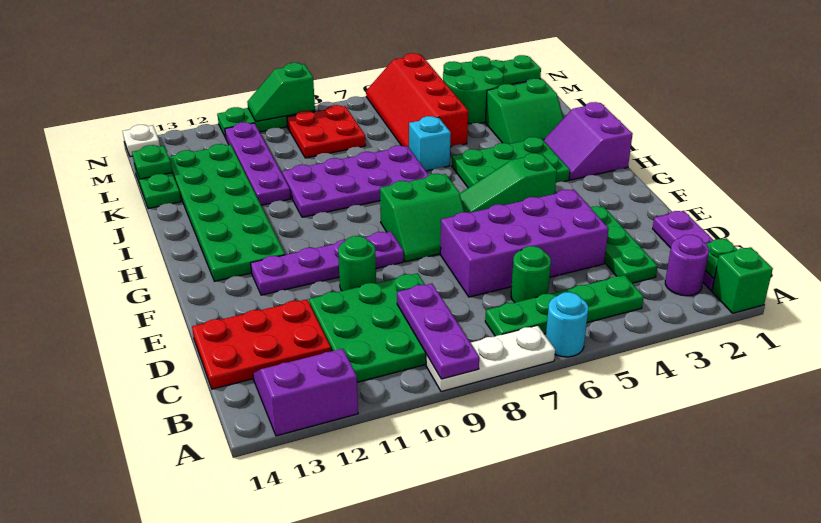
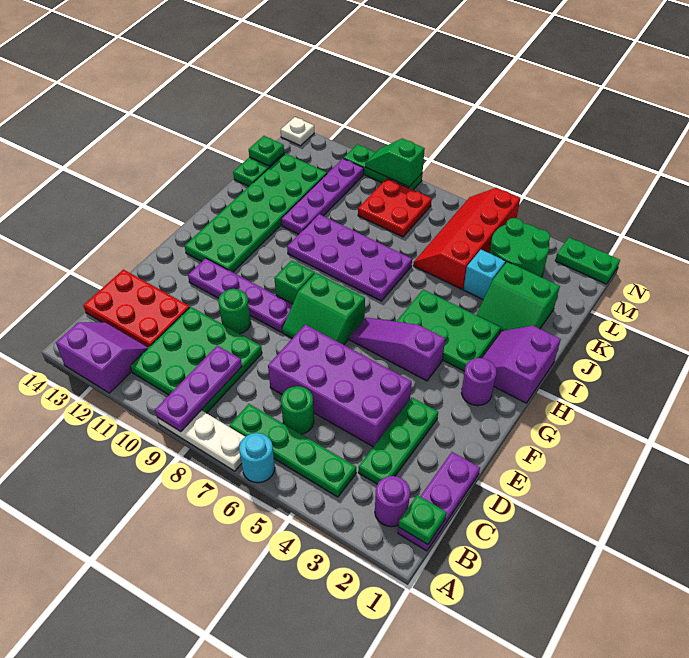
green brick A1 level 1 -> green brick G9 level 1
none -> purple round brick G2 level 1
green slope G4:G6 level 1 top 4 -> purple slope G4:G6 level 1 top 4
cyan brick J6 level 1 -> cyan brick K4 level 1

